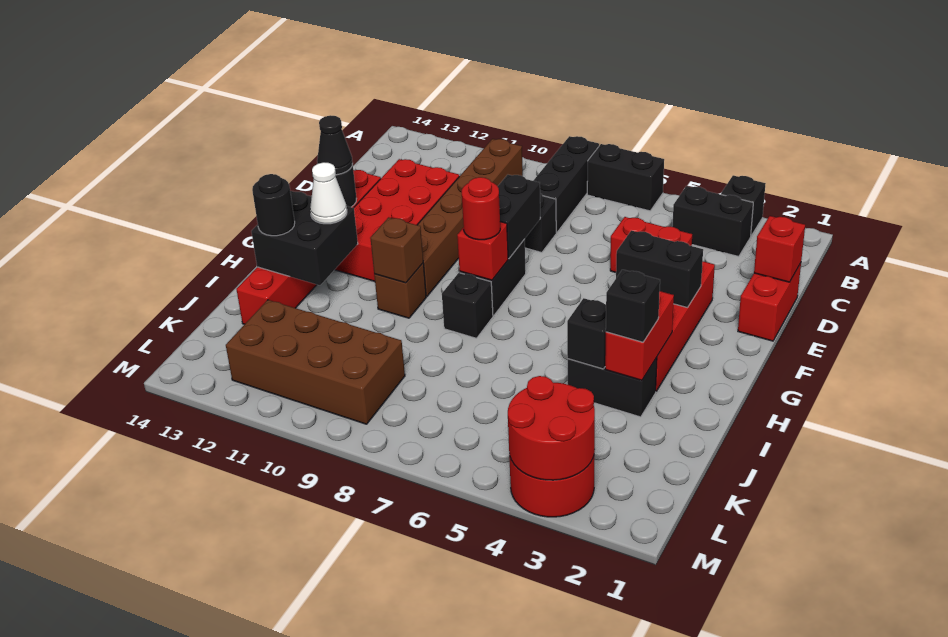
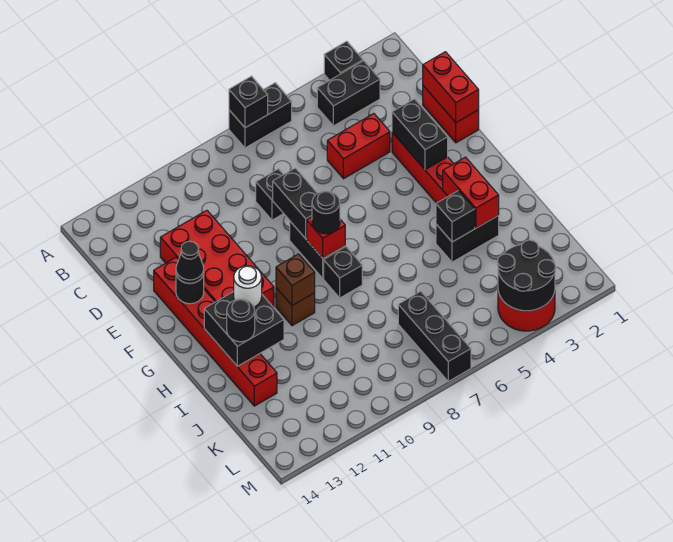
black brick A8:C8 level 1 -> black brick K7:M7 level 1
brown brick B10:G10 level 1 -> none
red brick D1 level 2 -> red brick D1:E1 level 2
black brick F3:F4 level 2 -> black brick E3:F3 level 2
red round brick G8 level 3 -> black round brick G8 level 3
white cone H12 level 3 -> white round brick H12 level 3
black brick I3 level 3 -> black brick A7 level 2
brown brick K9:L12 level 1 -> none
red round brick L3:M4 level 2 -> black round brick L3:M4 level 2

